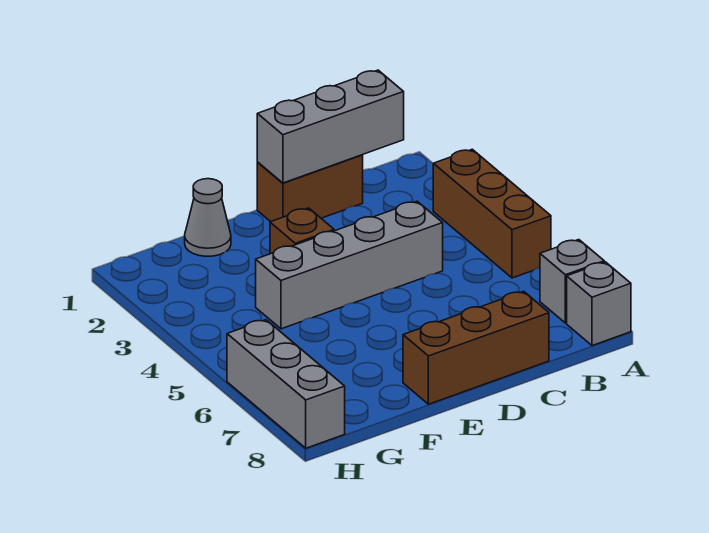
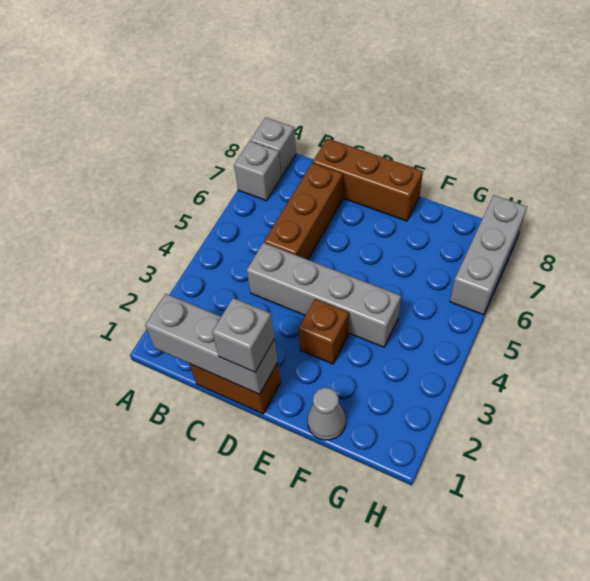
brown brick A3:A5 level 1 -> brown brick C5:C7 level 1
none -> grey brick D1 level 3

